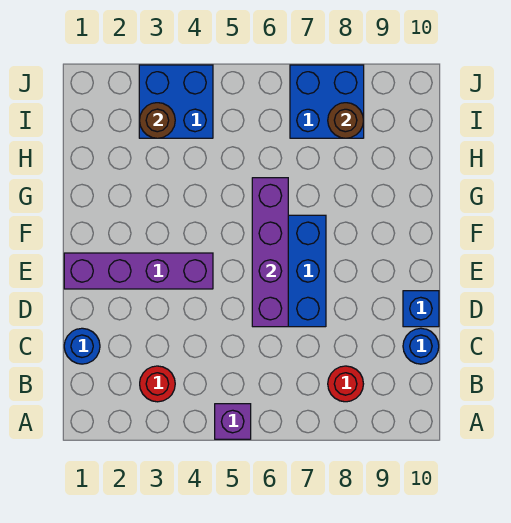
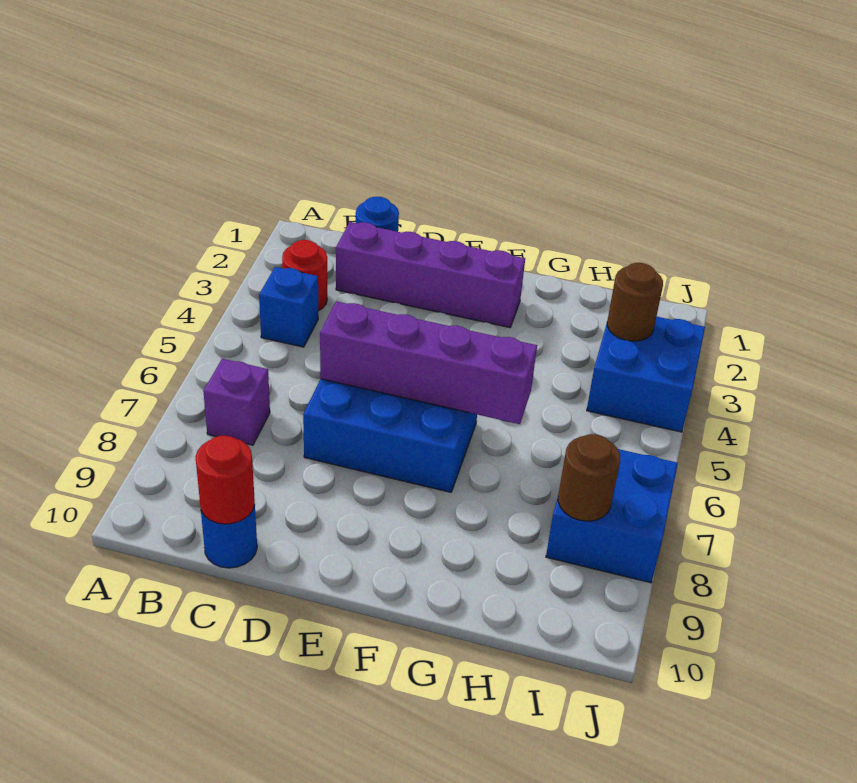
purple brick A5 level 1 -> purple brick B7 level 1
red round brick B8 level 1 -> red round brick C10 level 2
blue brick D10 level 1 -> blue brick B4 level 1
purple brick E1:E4 level 1 -> purple brick C2:F2 level 1

